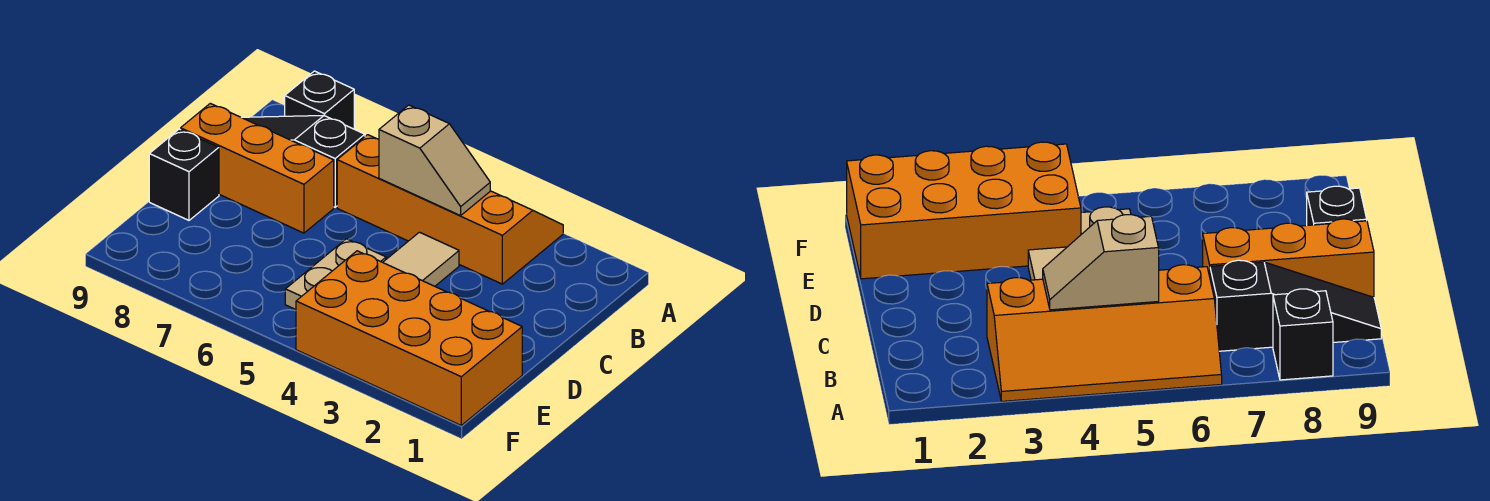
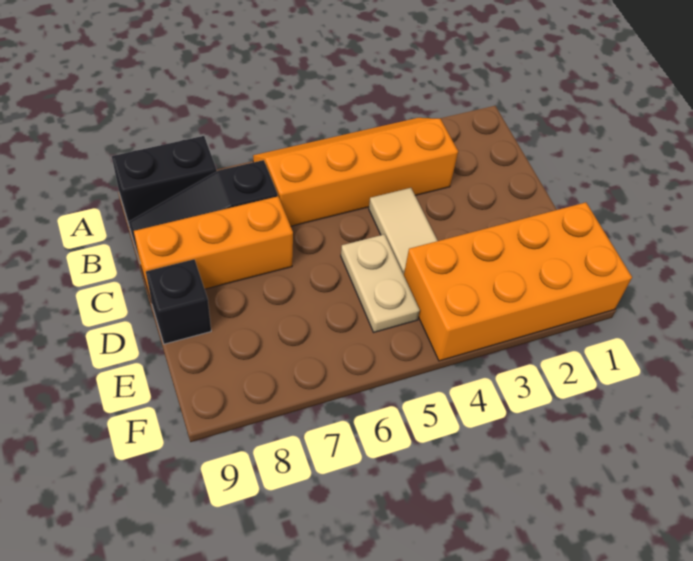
black brick A8 level 1 -> black brick A8:A9 level 1
tan slope B4:B5 level 2 top 5 -> none

